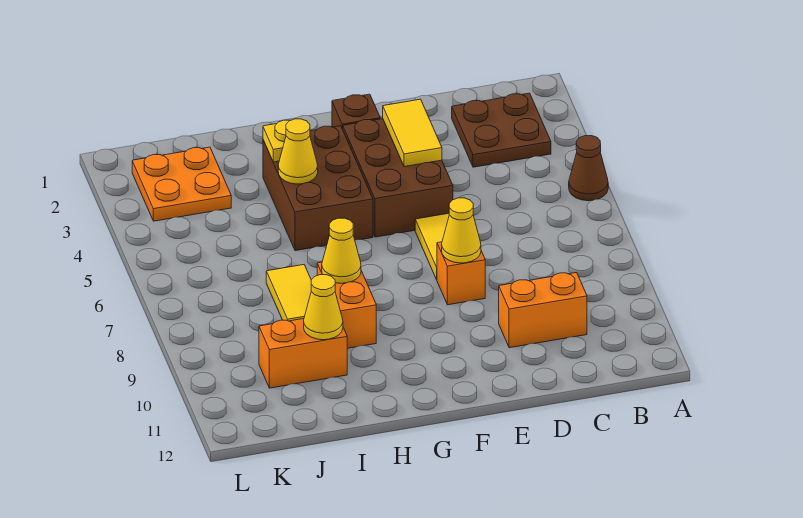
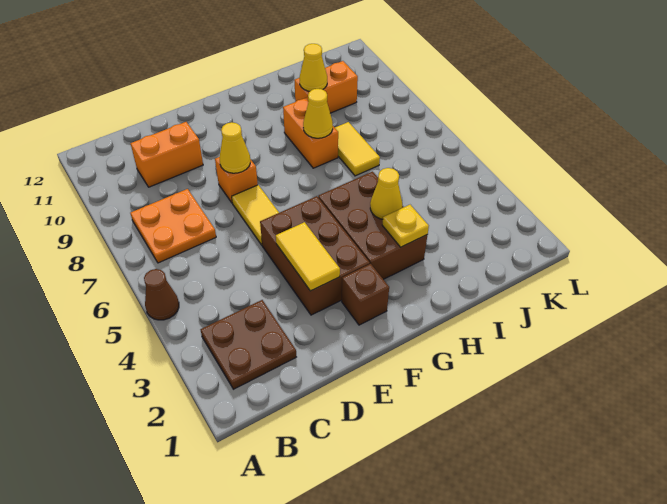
orange plate J2:K3 level 1 -> orange plate B7:C8 level 1

